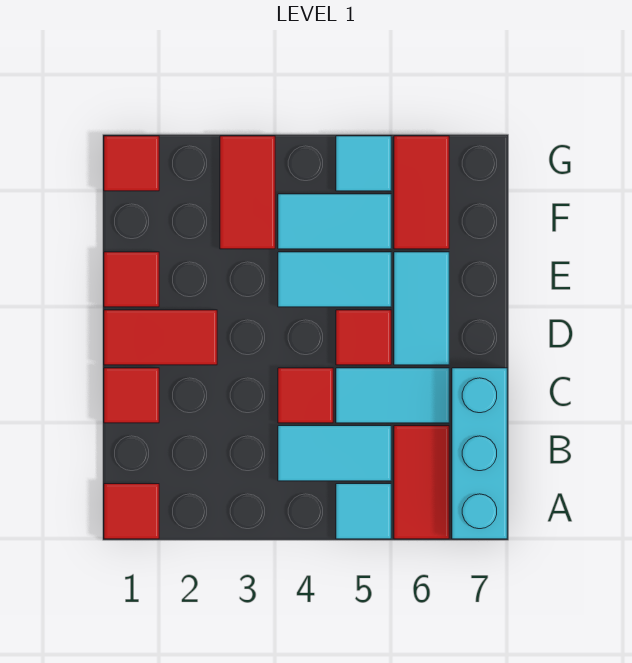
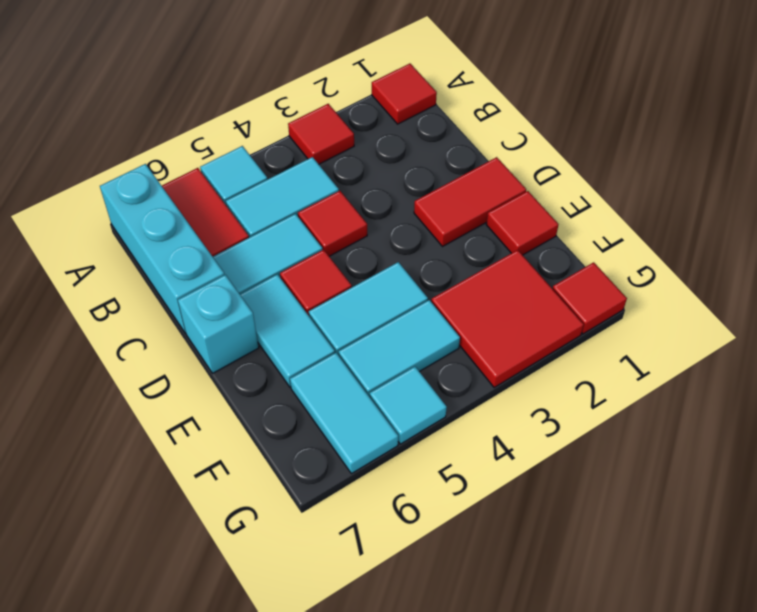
red tile C1 level 1 -> red tile A3 level 1
none -> cyan brick D7 level 1
red tile F3:G3 level 1 -> red tile F2:G3 level 1
red tile F6:G6 level 1 -> cyan tile F6:G6 level 1

